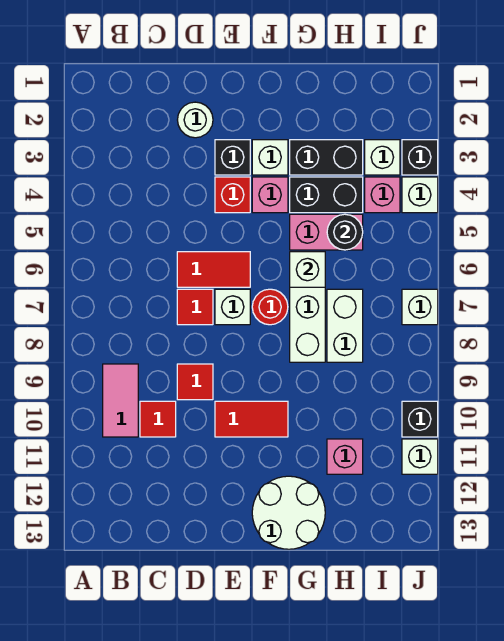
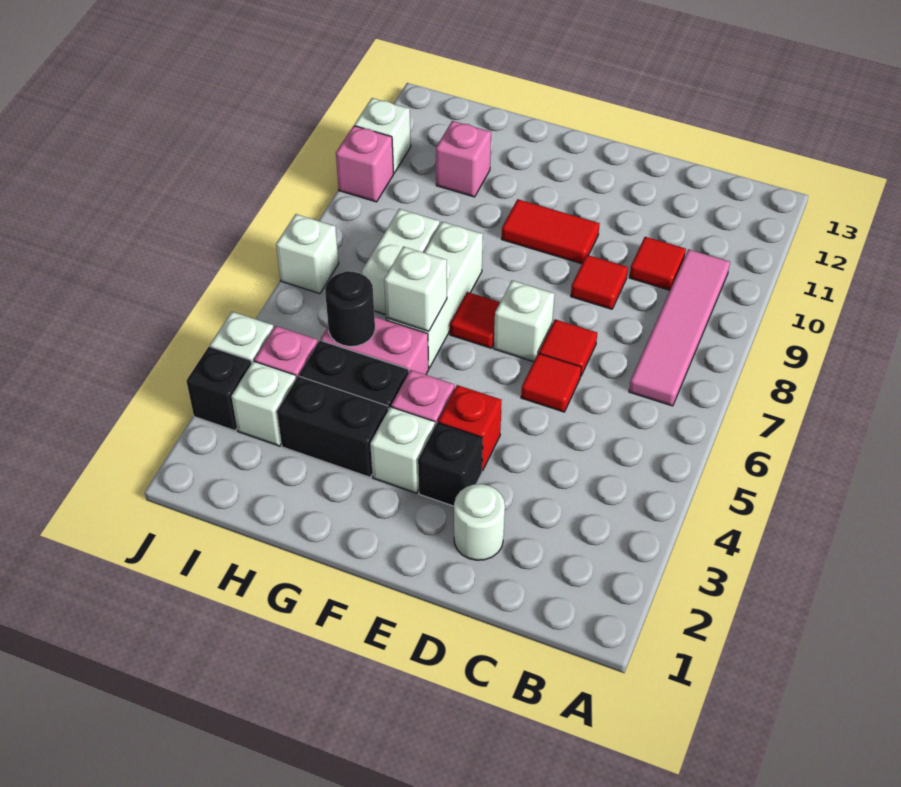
pink tile B9:B10 level 1 -> pink tile B7:B10 level 1
red tile D6:E6 level 1 -> red tile D6 level 1
red round brick F7 level 1 -> red tile F7 level 1
white round brick F12:G13 level 1 -> none
black brick J10 level 1 -> pink brick J10 level 1

